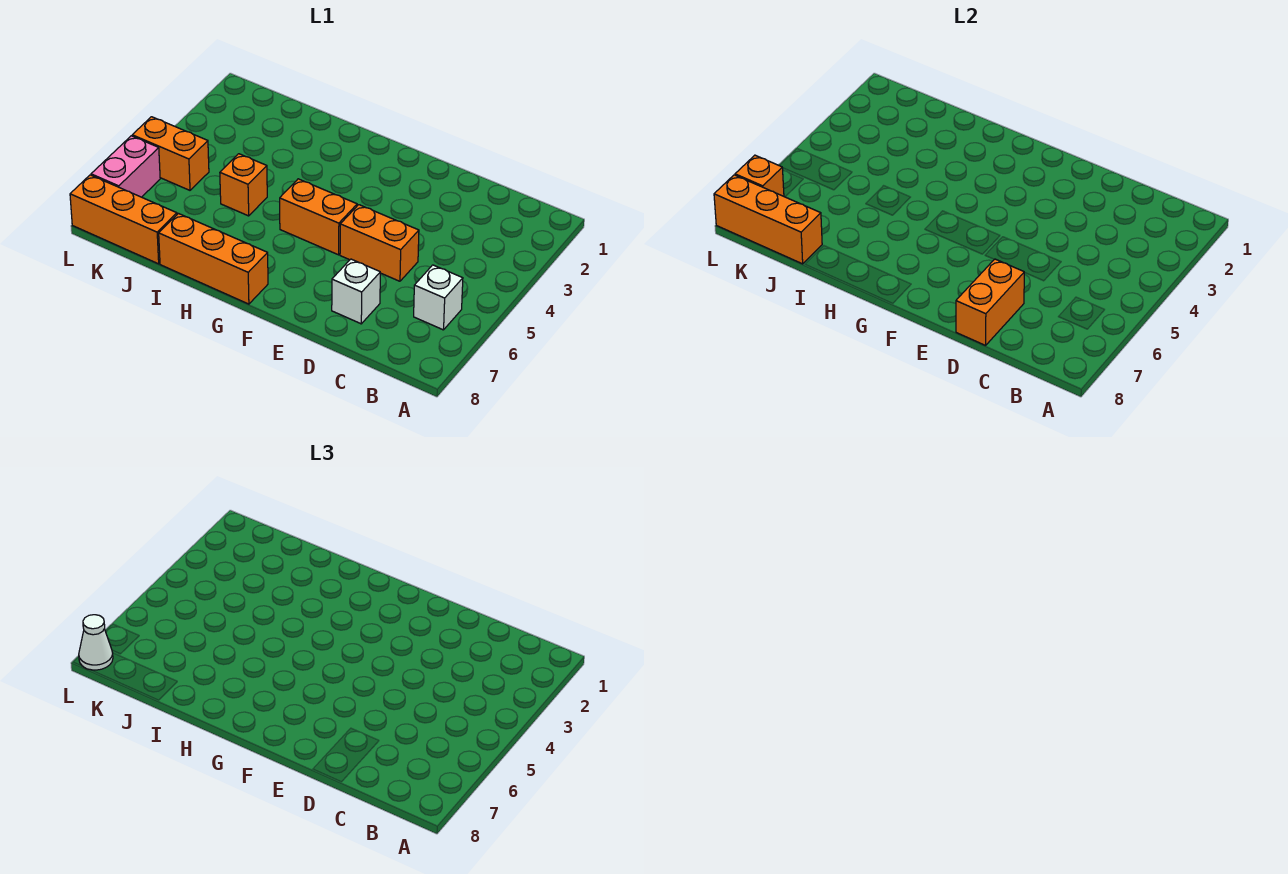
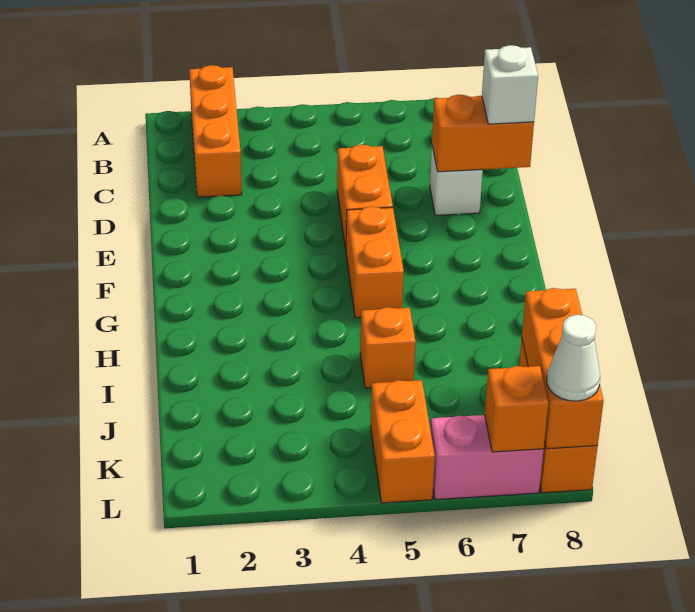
white brick B6 level 1 -> white brick D8 level 3
orange brick G8:I8 level 1 -> orange brick A2:C2 level 1

